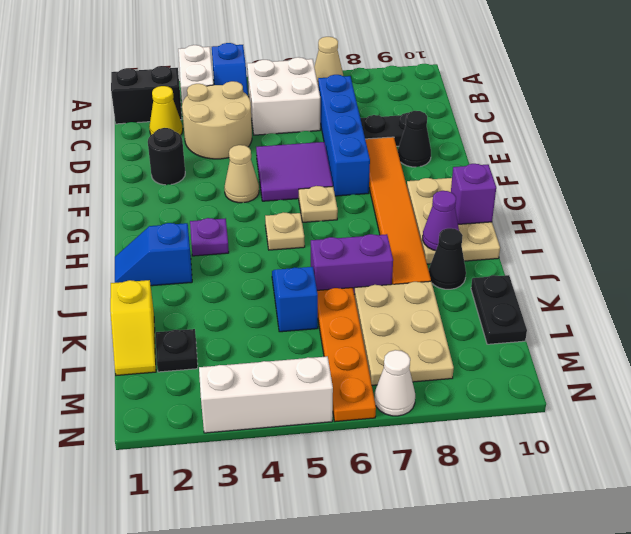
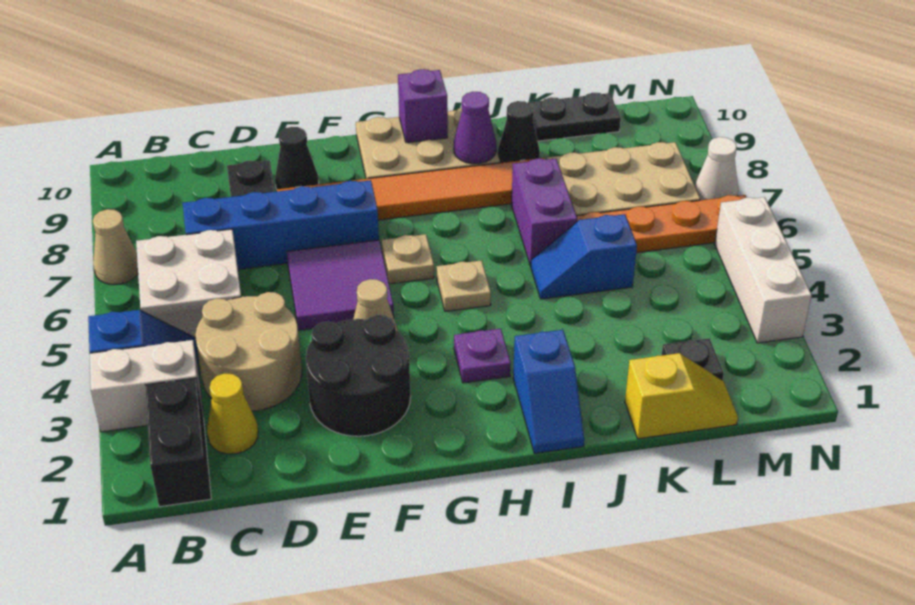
black round brick E2 level 1 -> black round brick E2:F3 level 1

